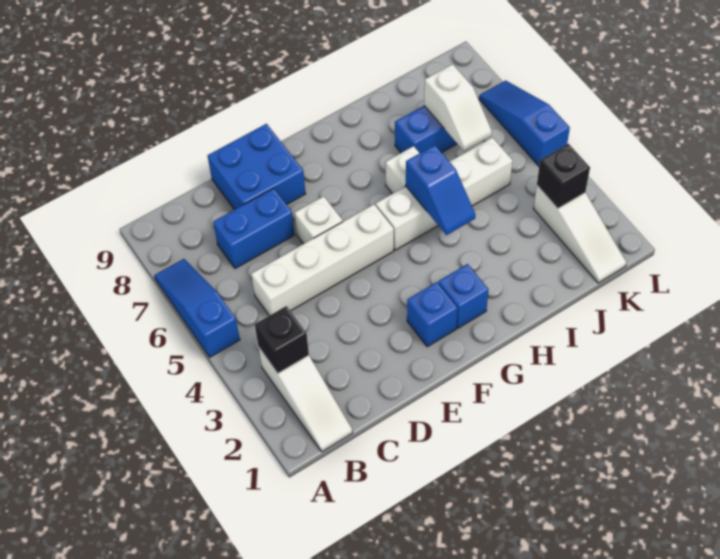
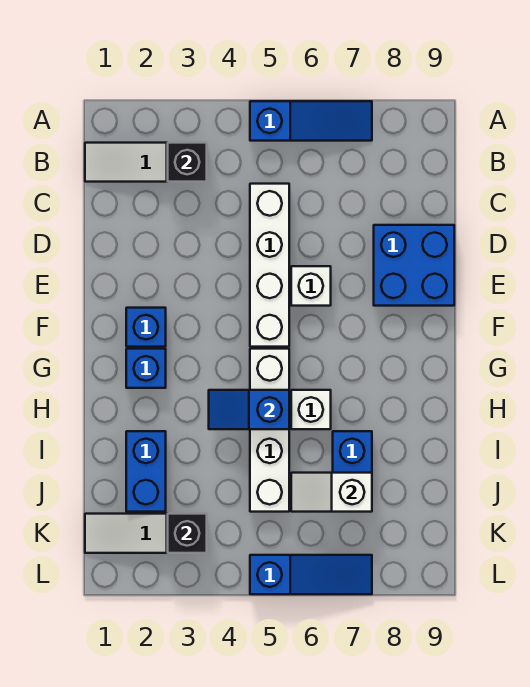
blue brick C7:D7 level 1 -> blue brick I2:J2 level 1

